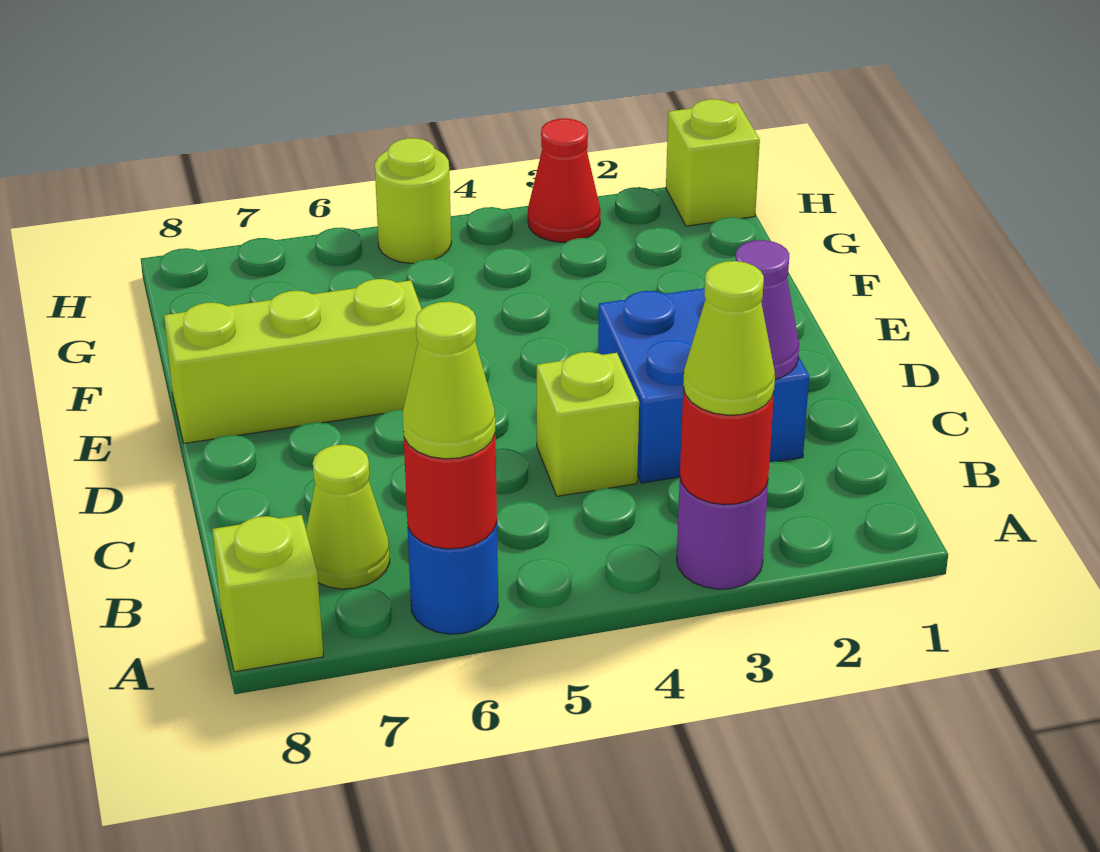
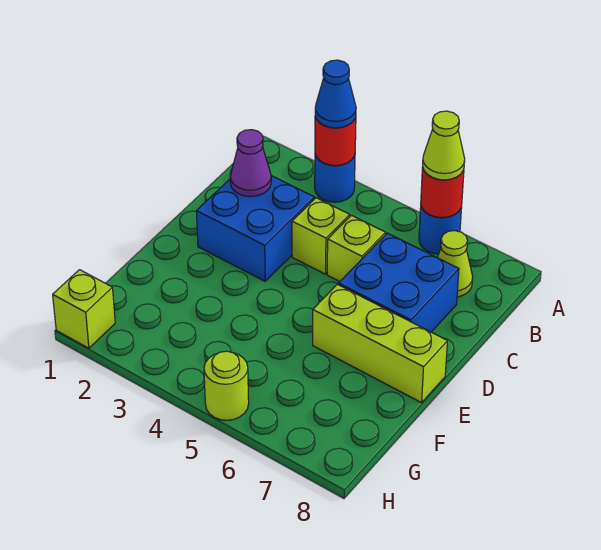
purple round brick A3 level 1 -> blue round brick A3 level 1
lime cone A3 level 3 -> blue cone A3 level 3
lime brick A8 level 1 -> lime brick C5 level 1
none -> blue brick C6:D7 level 1
red cone H3 level 1 -> none

